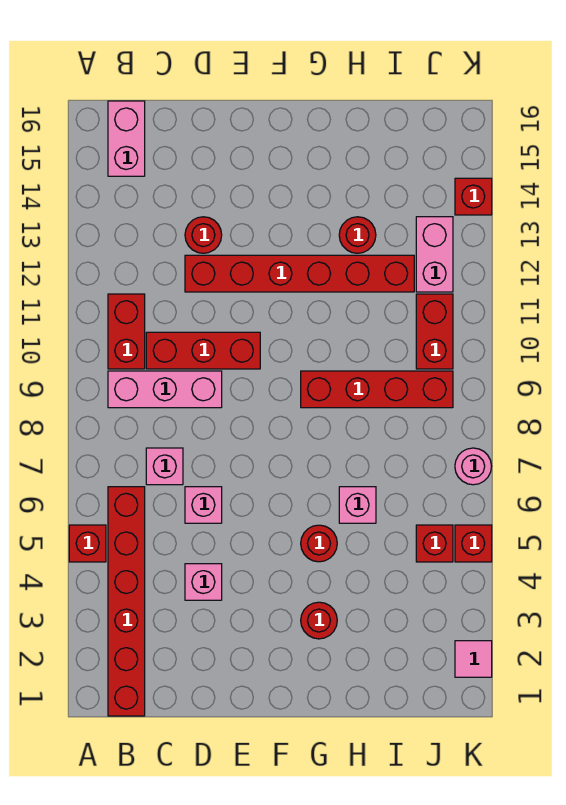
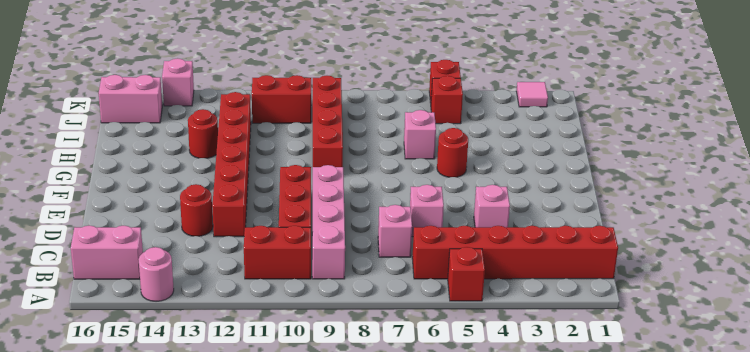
pink brick B9:D9 level 1 -> pink brick B9:E9 level 1
red round brick G3 level 1 -> none
pink brick J12:J13 level 1 -> pink brick J15:J16 level 1
pink round brick K7 level 1 -> pink round brick A14 level 1
red brick K14 level 1 -> pink brick K14 level 1

